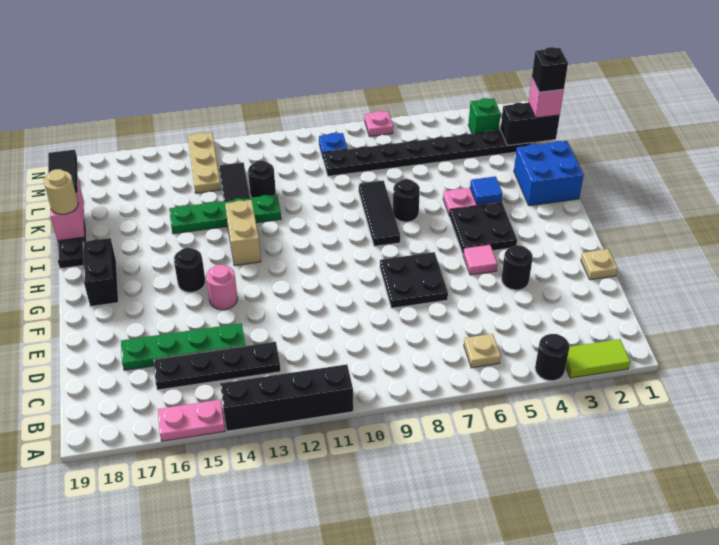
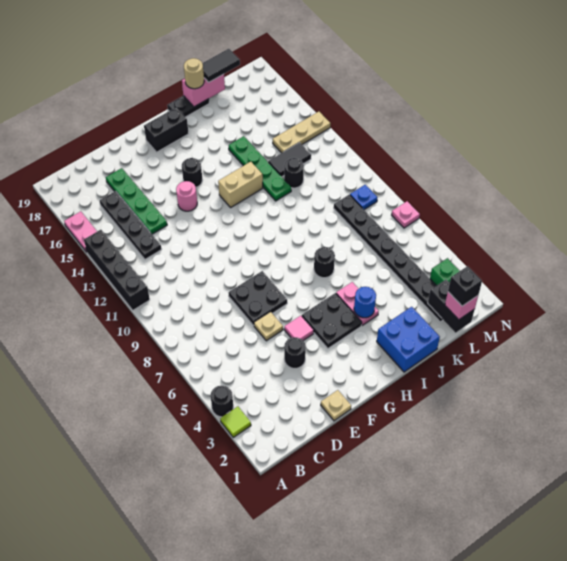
lime tile A2:A3 level 1 -> lime tile A3 level 1
tan plate B6 level 1 -> tan plate E6 level 1
black tile H8:J8 level 1 -> none
blue tile I4 level 2 -> blue round brick I4 level 2

